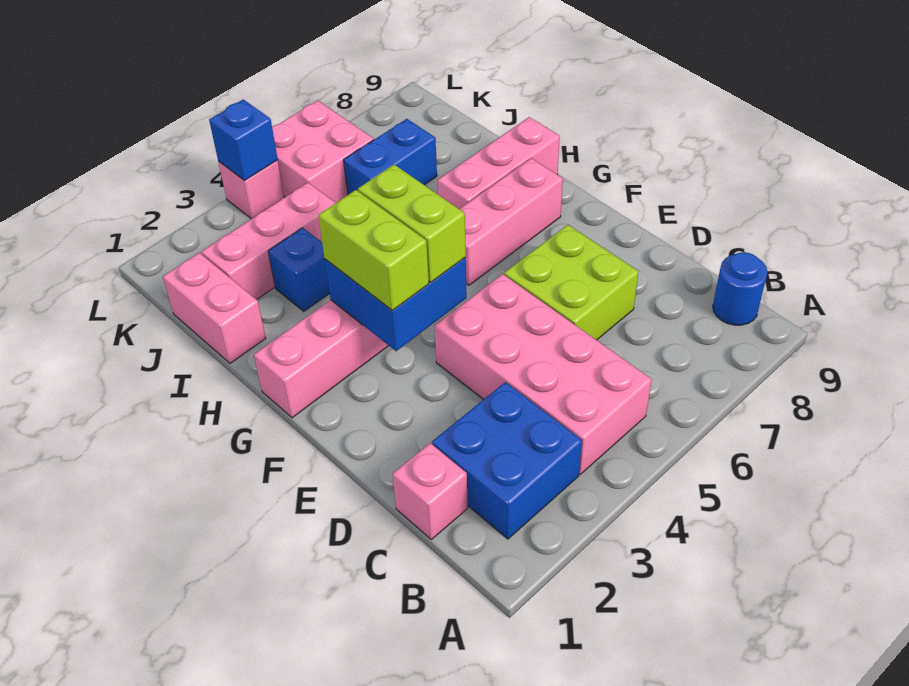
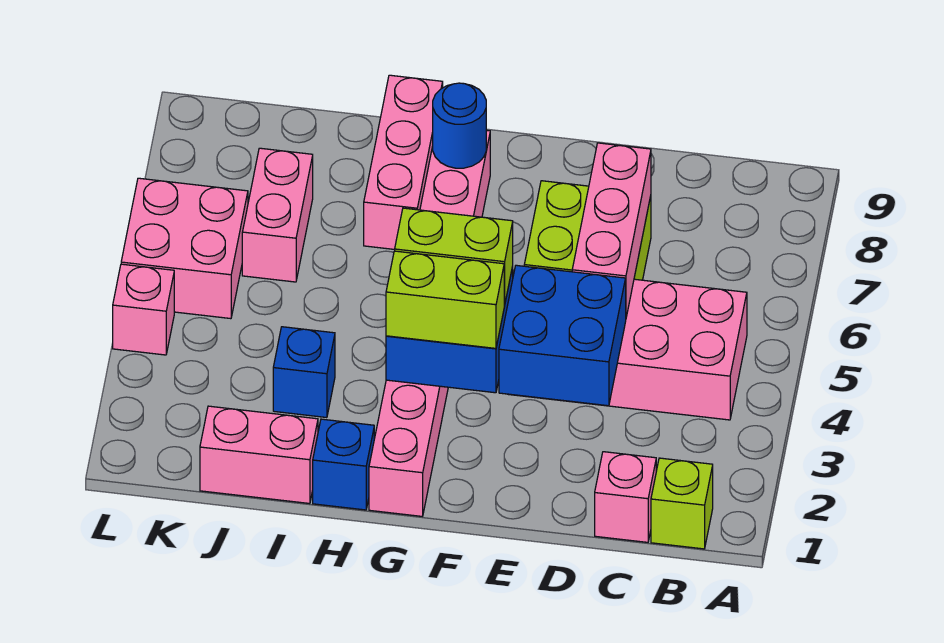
none -> lime brick B1 level 1
blue brick B2:C3 level 1 -> blue brick D3:E4 level 2
blue round brick B9 level 1 -> blue round brick G8 level 2
pink brick J2:J4 level 1 -> pink brick D5:D7 level 2
blue brick J6:J7 level 1 -> pink brick J6:J7 level 1
blue brick L4 level 2 -> blue brick H1 level 1

